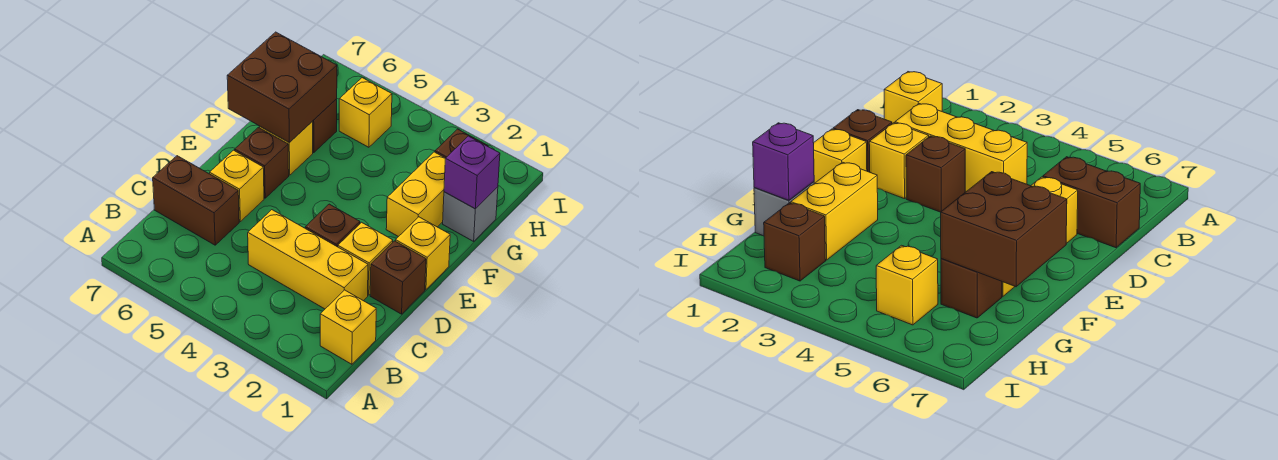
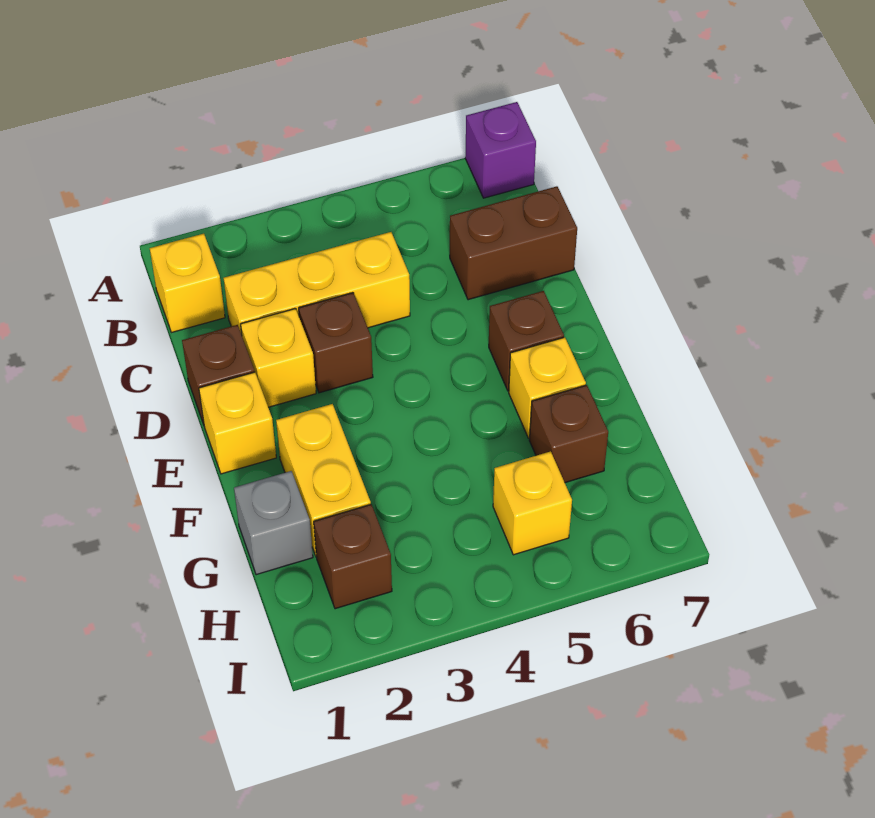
yellow brick D6 level 1 -> none
brown brick F6:G7 level 2 -> none
purple brick G1 level 2 -> purple brick A7 level 1

